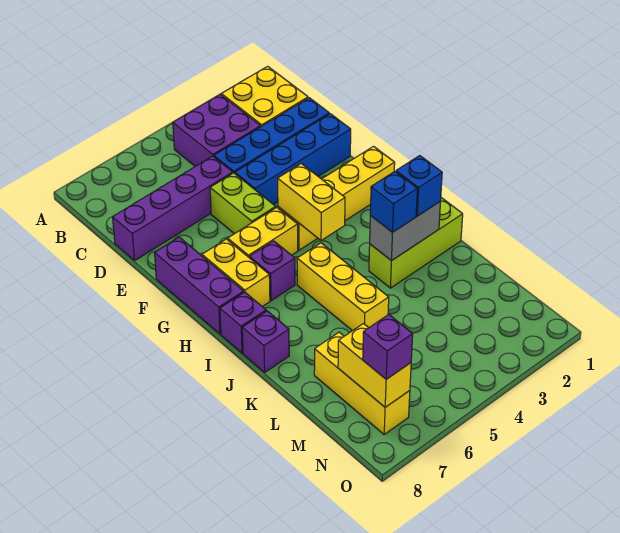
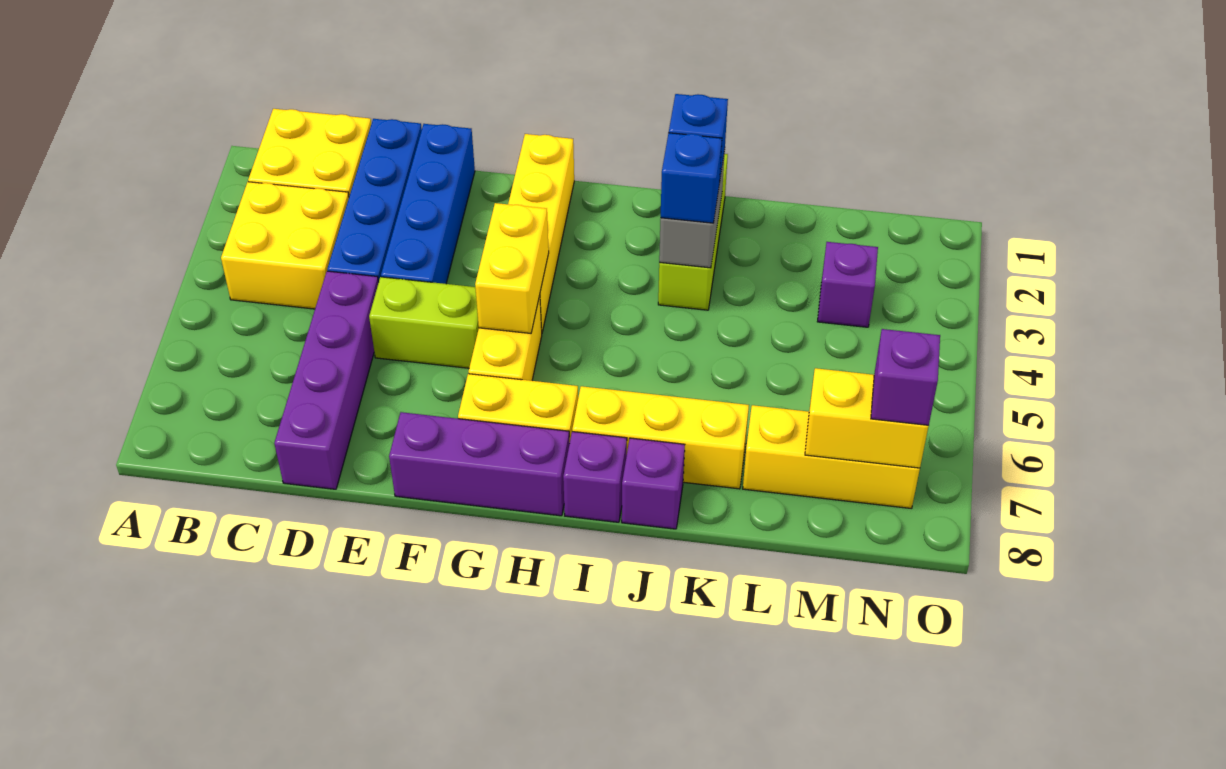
purple brick B3:C4 level 1 -> yellow brick B3:C4 level 1
yellow brick G4:H4 level 2 -> yellow brick G4:G5 level 2
purple brick H6 level 1 -> purple brick M3 level 1
yellow brick I5:K5 level 1 -> yellow brick I7:K7 level 1

